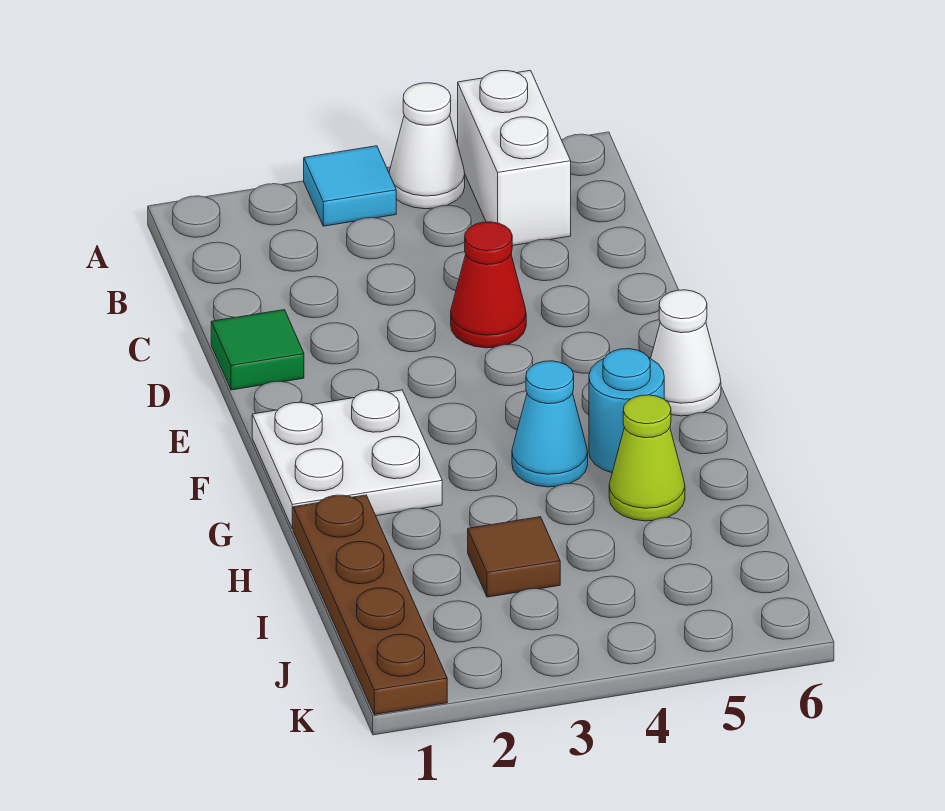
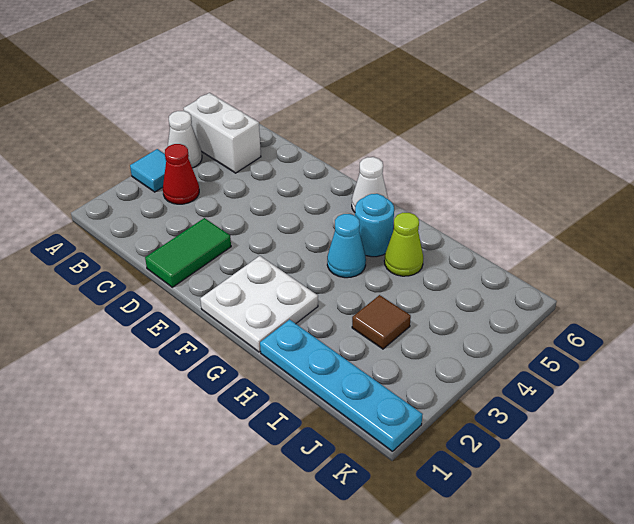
green tile D1 level 1 -> green tile D1:D2 level 1
red cone D4 level 1 -> red cone B3 level 1
brown plate H1:K1 level 1 -> cyan plate H1:K1 level 1

